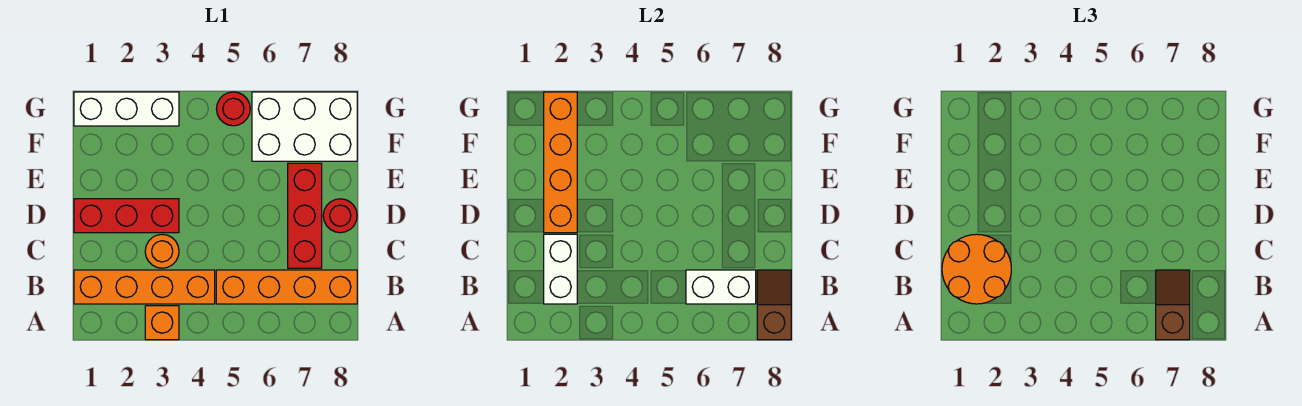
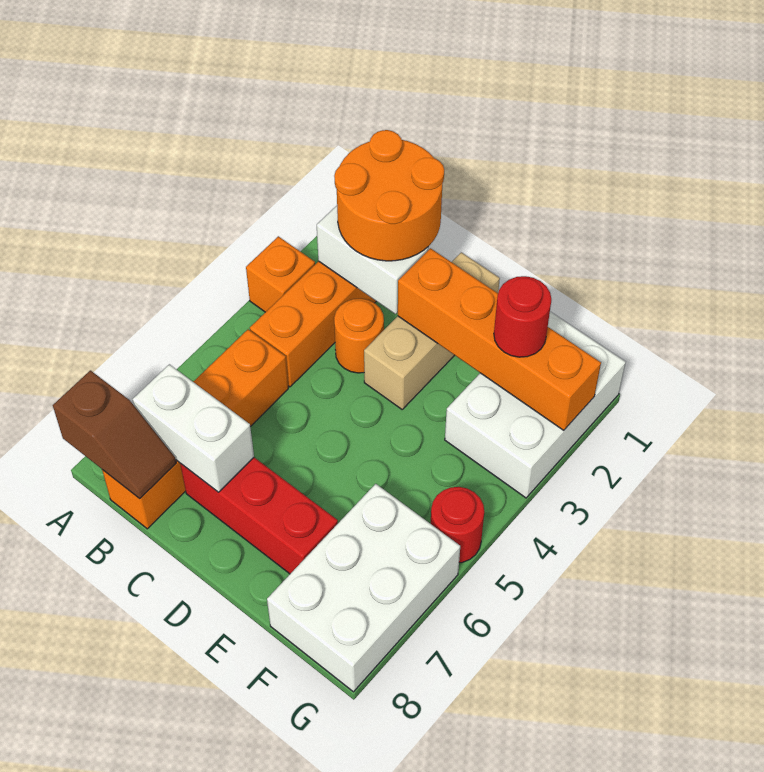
brown slope A7:B7 level 3 top A -> none
white brick B6:B7 level 2 -> white brick B7:C7 level 2
red brick D1:D3 level 1 -> tan brick D1:D3 level 1
red round brick D8 level 1 -> red round brick F2 level 3
white brick G1:G3 level 1 -> white brick F1:G3 level 1

